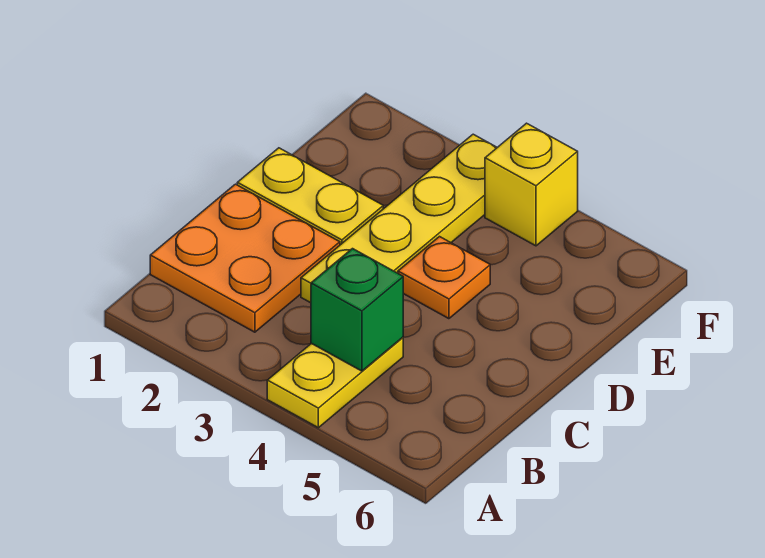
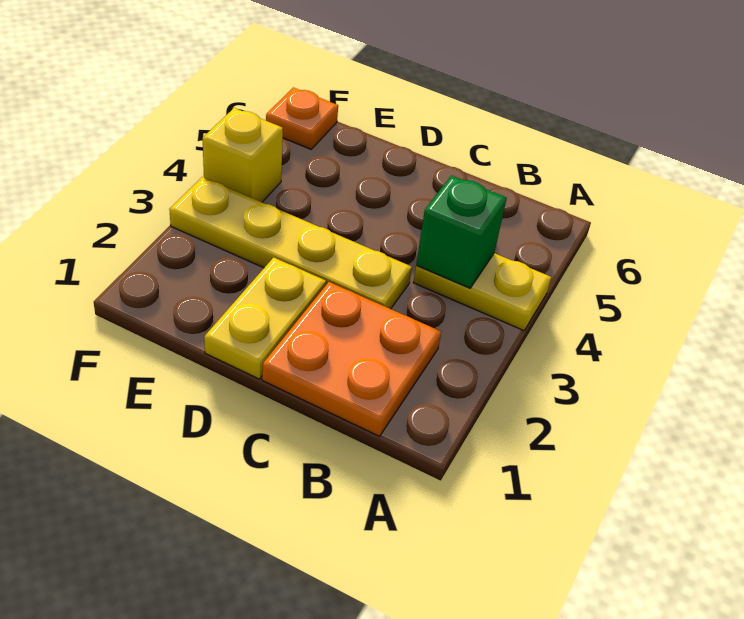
orange plate D4 level 1 -> orange plate F6 level 1

